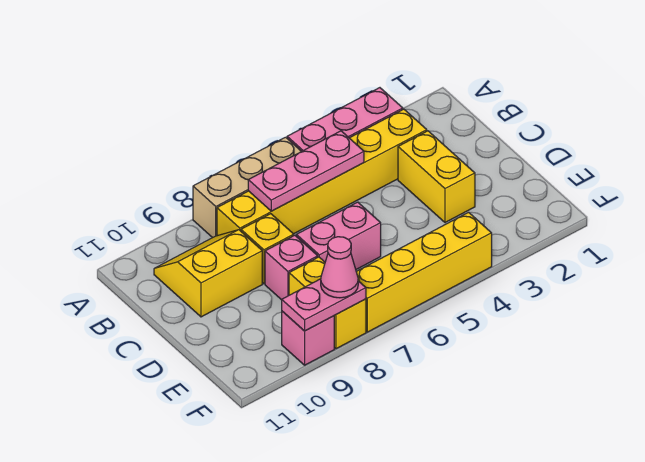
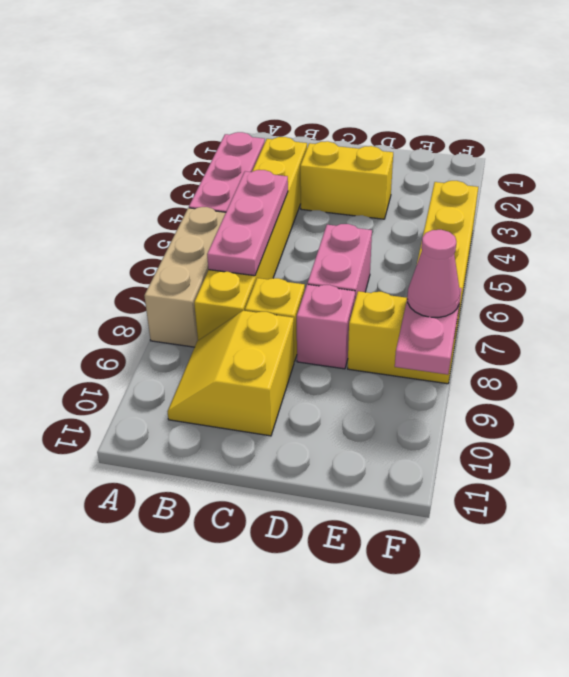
pink brick F9 level 1 -> none

